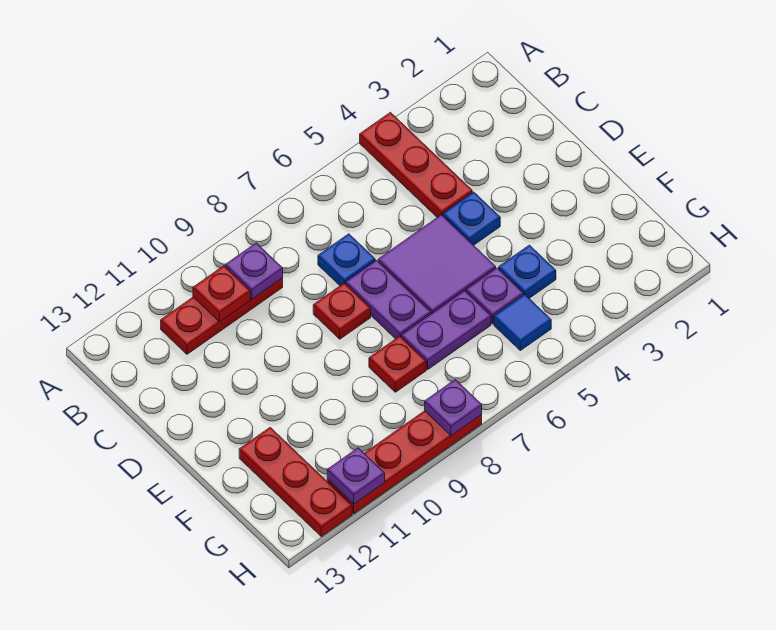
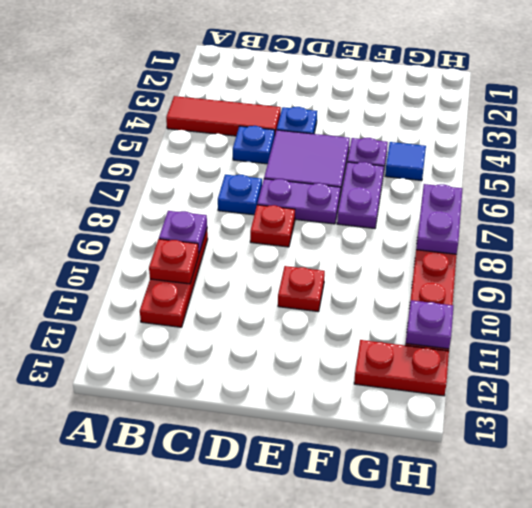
red plate A4:C4 level 1 -> red tile A4:C4 level 1
blue plate F4 level 1 -> blue plate C5 level 1
red plate F8 level 1 -> red plate E10 level 1
red plate F12:H12 level 1 -> red plate G12:H12 level 1
purple plate H8 level 2 -> purple plate H7:H8 level 2

